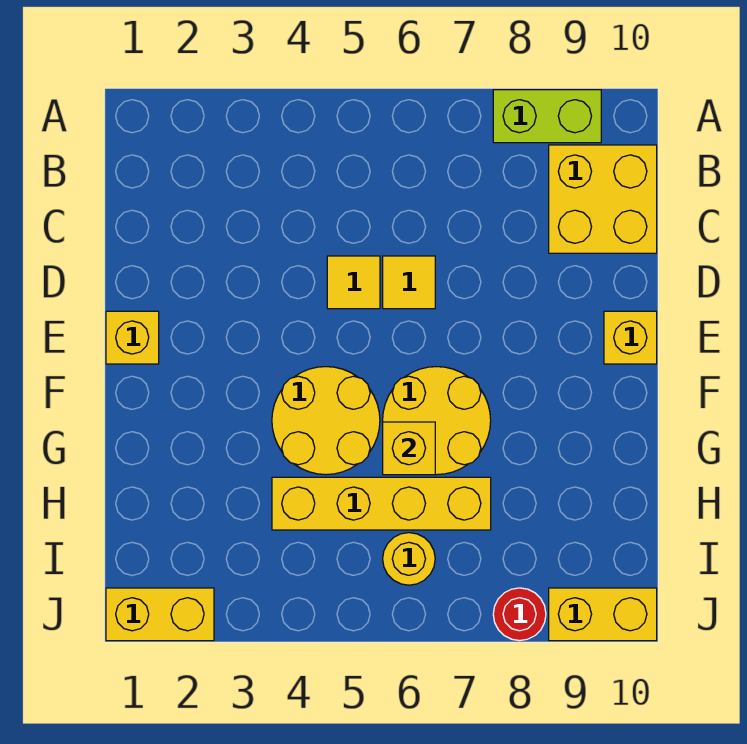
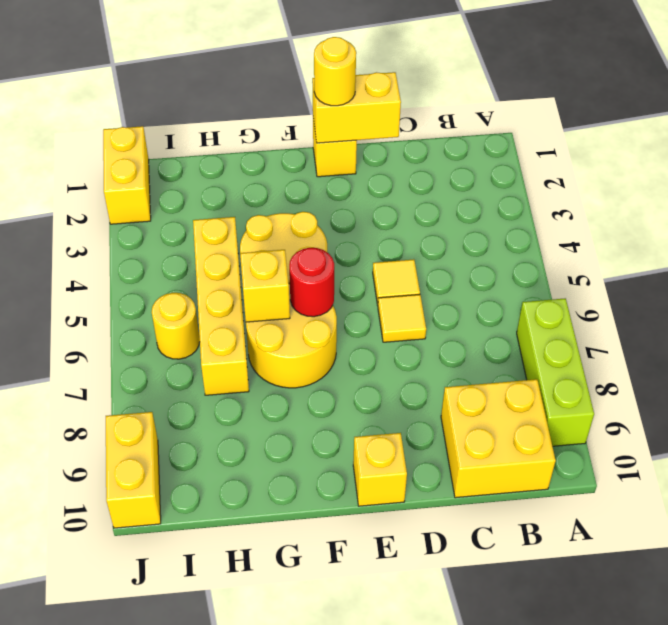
lime brick A8:A9 level 1 -> lime brick A7:A9 level 1
none -> yellow brick D1:E1 level 2
none -> yellow round brick E1 level 3
red round brick J8 level 1 -> red round brick F6 level 2

